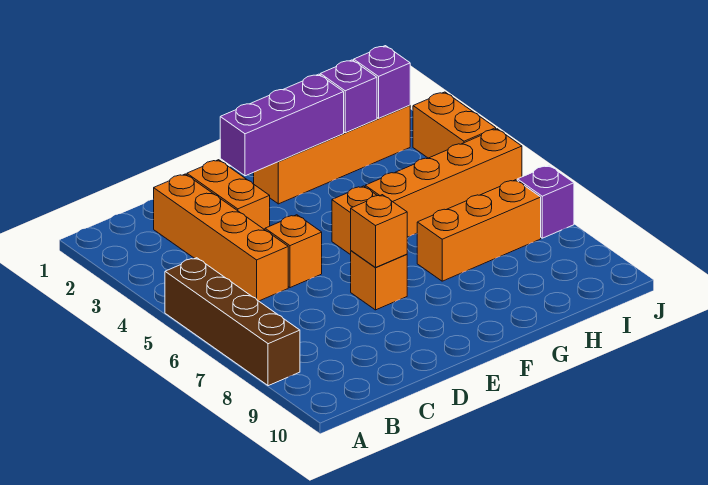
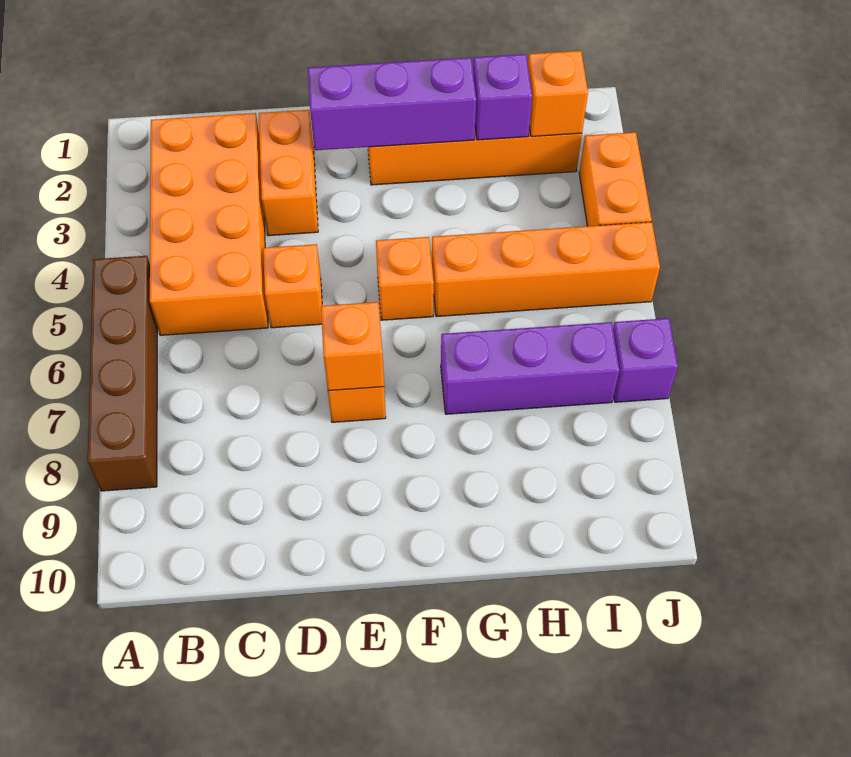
orange brick C2:C5 level 1 -> orange brick B2:C5 level 1
orange brick G7:I7 level 1 -> purple brick G7:I7 level 1
purple brick I2 level 2 -> orange brick I2 level 2

